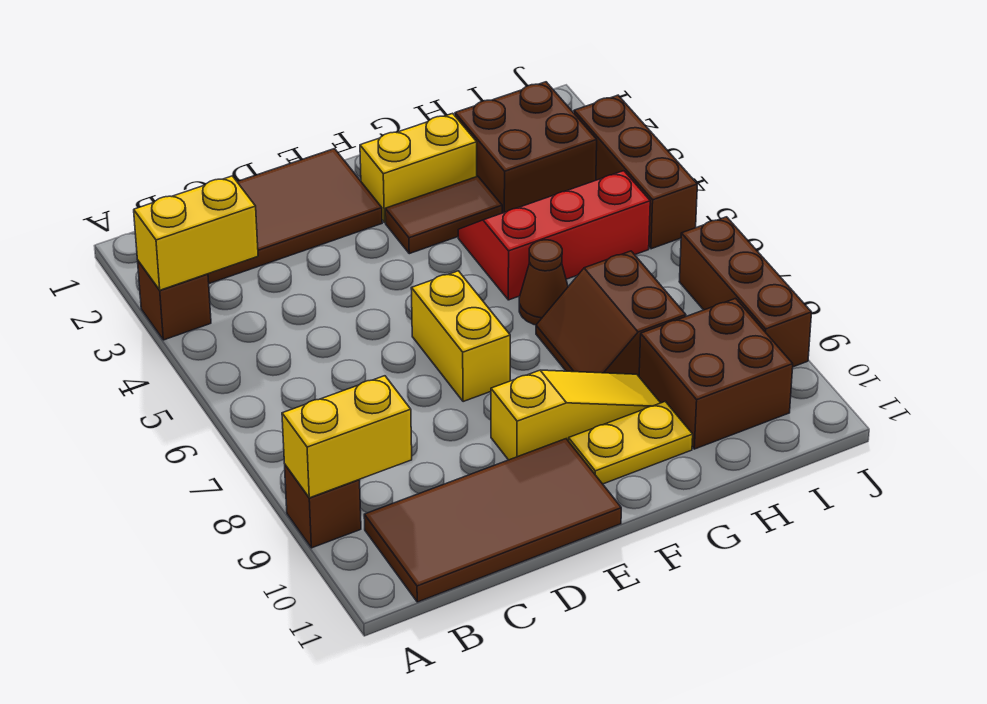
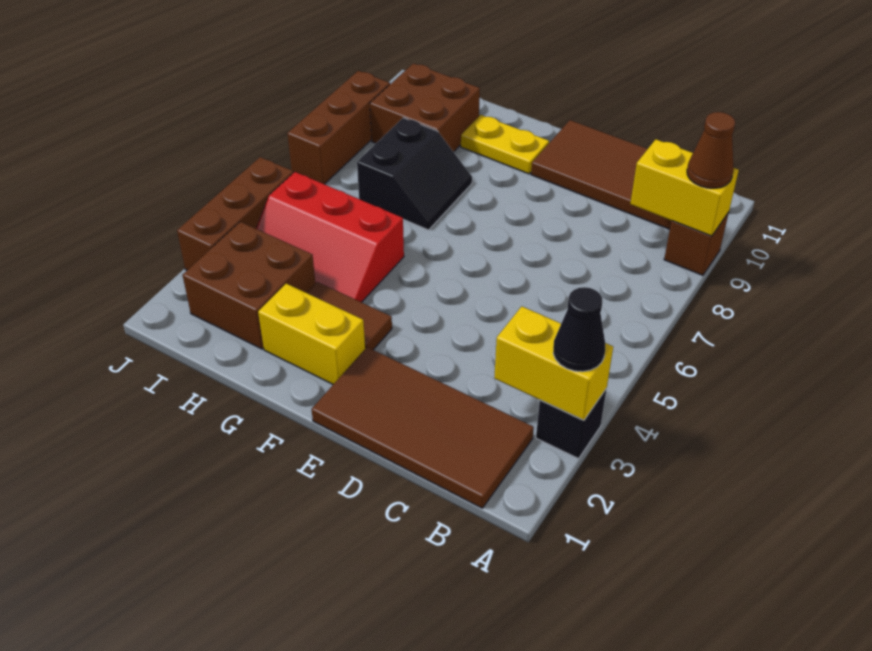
brown brick A3 level 1 -> black brick A3 level 1
none -> black cone A3 level 3
yellow brick E6:E7 level 1 -> none
yellow slope E9:G9 level 1 top E -> none
brown cone G6 level 1 -> brown cone A9 level 3
brown slope G7:H8 level 1 top H -> black slope G7:H8 level 1 top H

